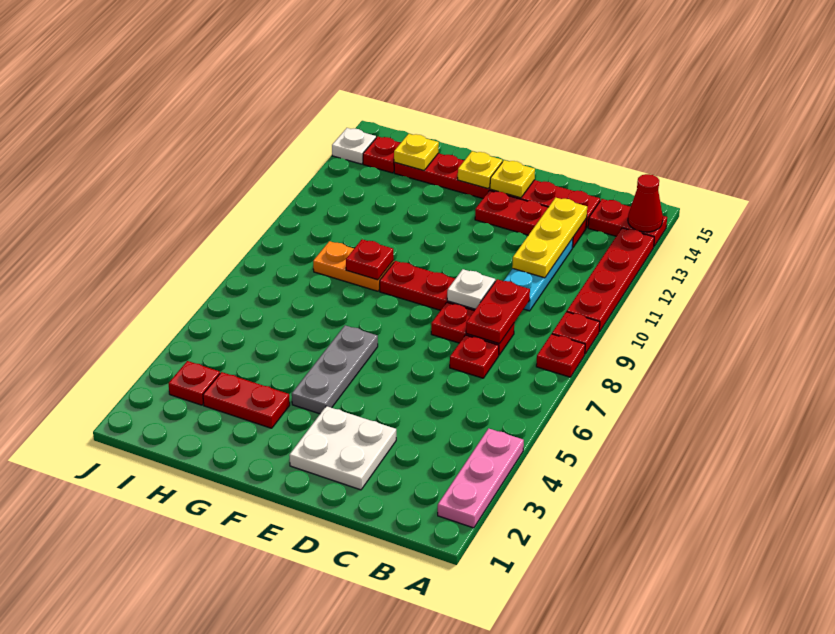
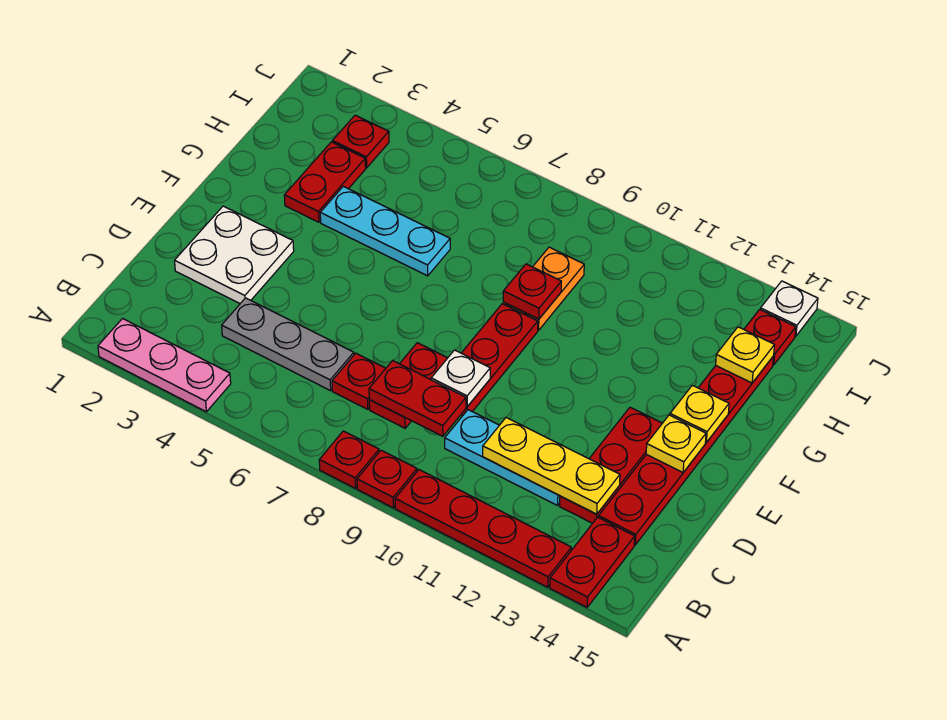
red cone A14 level 2 -> none
grey plate F4:F6 level 1 -> grey plate C4:C6 level 1
none -> cyan plate G4:G6 level 1

